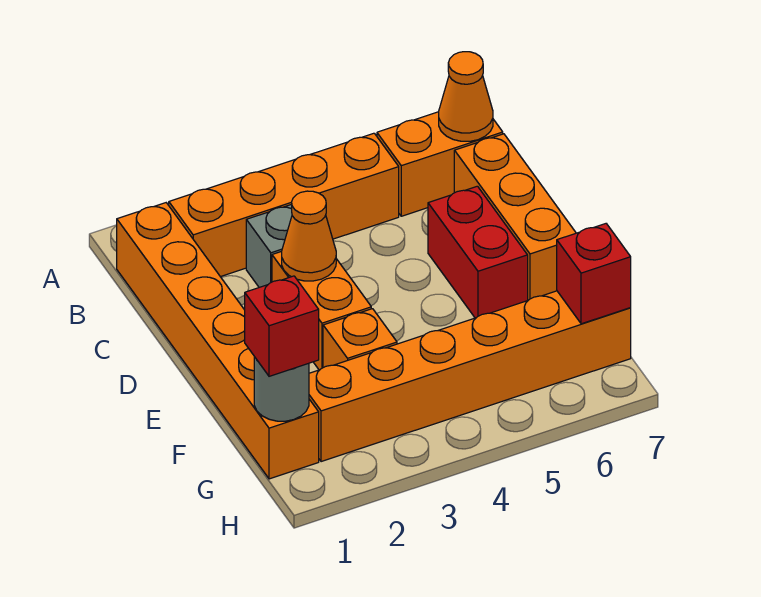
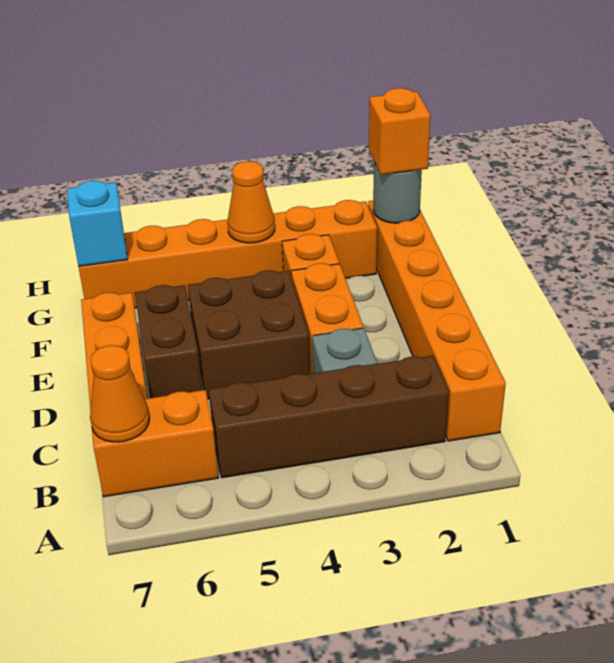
orange brick B2:B5 level 1 -> brown brick B2:B5 level 1
orange cone D3 level 2 -> orange cone G4 level 2
none -> brown brick D4:E5 level 1
red brick D6:E6 level 1 -> brown brick D6:E6 level 1
red brick G1 level 3 -> orange brick G1 level 3
red brick G7 level 2 -> cyan brick G7 level 2

